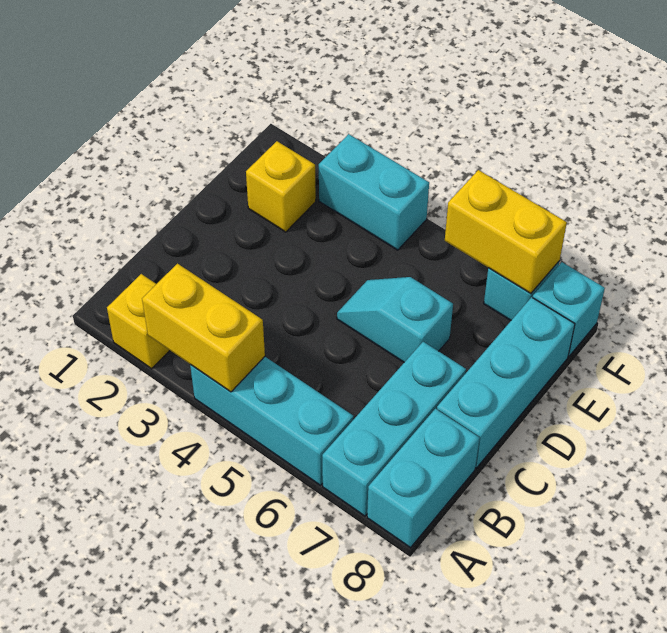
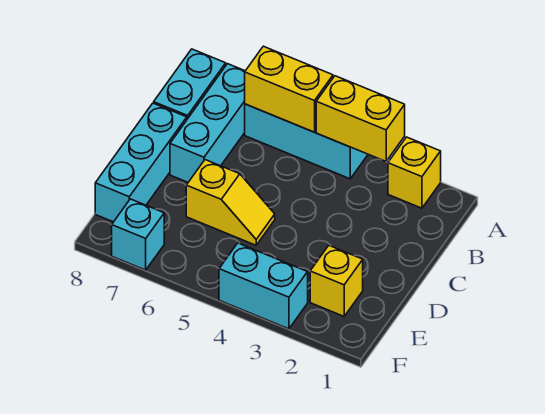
cyan slope D5:D6 level 1 top 6 -> yellow slope D5:D6 level 1 top 6
yellow brick F6:F7 level 2 -> yellow brick A5:A6 level 2
cyan brick F8 level 1 -> none

